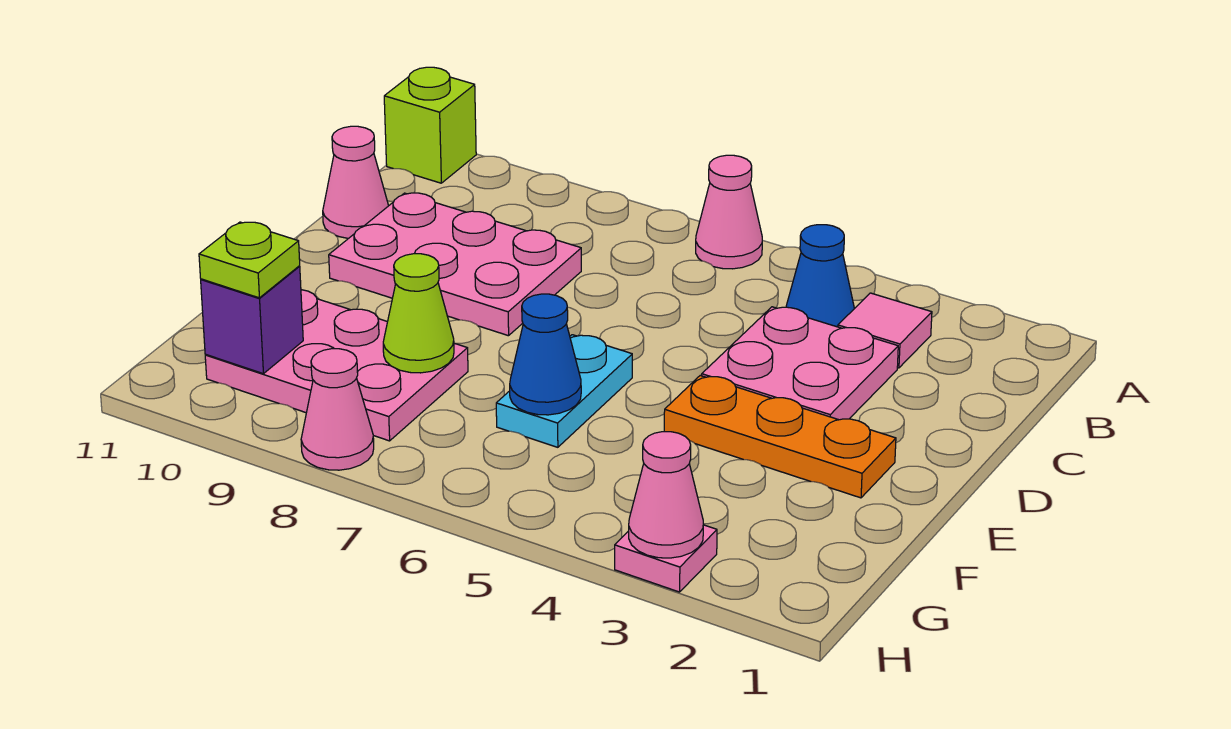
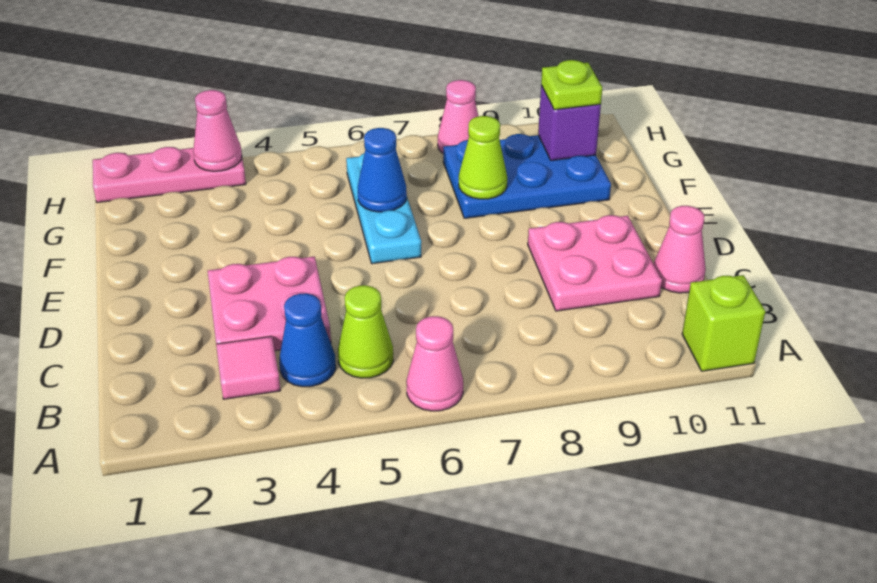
none -> lime cone B5 level 1
pink plate C8:D10 level 1 -> pink plate C9:D10 level 1
orange plate E2:E4 level 1 -> none
cyan plate E6:F6 level 1 -> cyan plate E6:G6 level 1
pink plate F8:G10 level 1 -> blue plate F8:G10 level 1
pink plate H3 level 1 -> pink plate H1:H3 level 1

